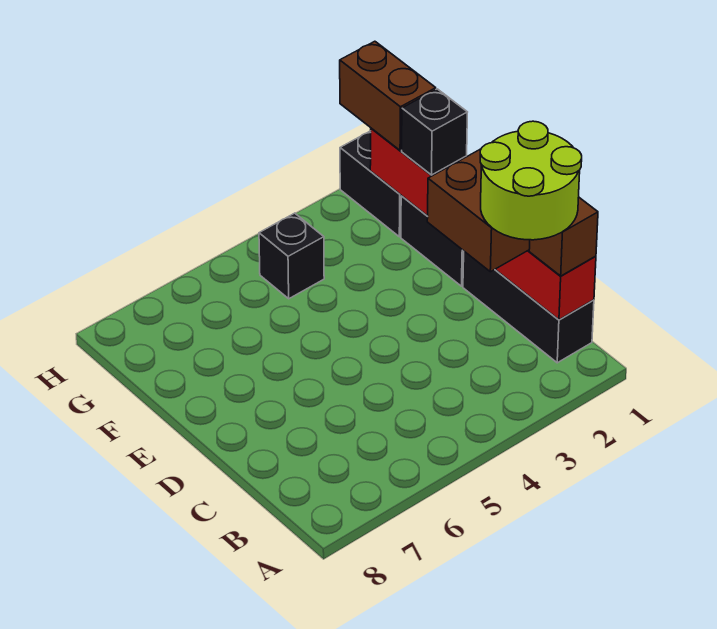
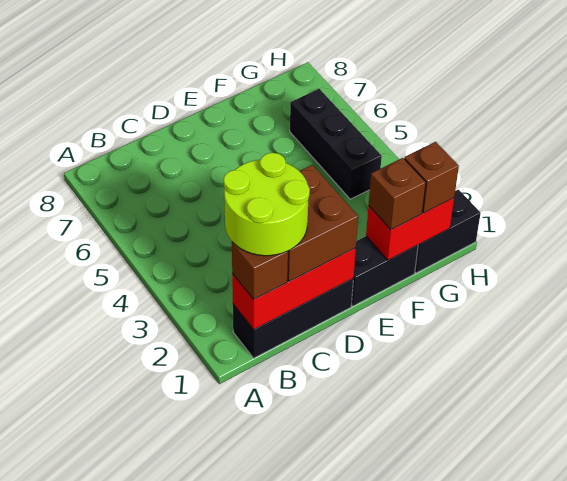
black brick F1 level 3 -> brown brick F1 level 3
brown brick G1:H1 level 3 -> brown brick G1 level 3
black brick G4 level 1 -> black brick G4:G6 level 1

